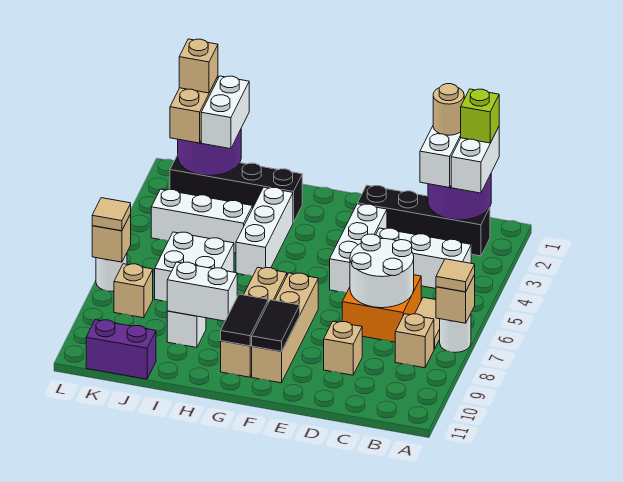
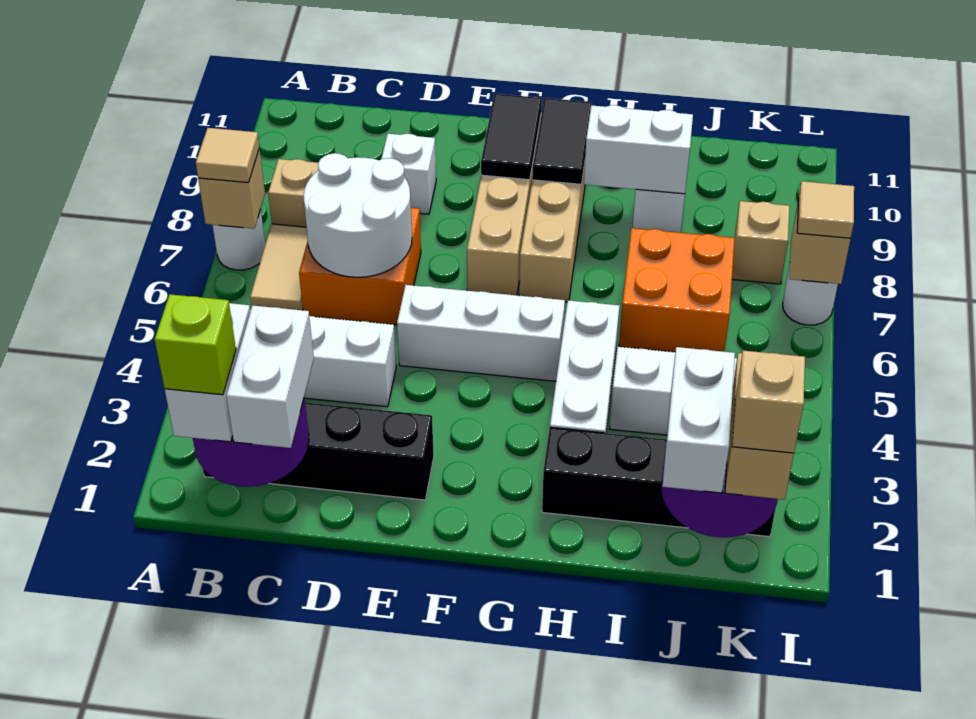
tan round brick C1 level 4 -> none
tan brick D9 level 1 -> white brick D9 level 1
white brick E3:E5 level 1 -> white brick E5:G5 level 1
white brick I6:J7 level 1 -> orange brick I6:J7 level 1
purple brick J11:K11 level 1 -> none

